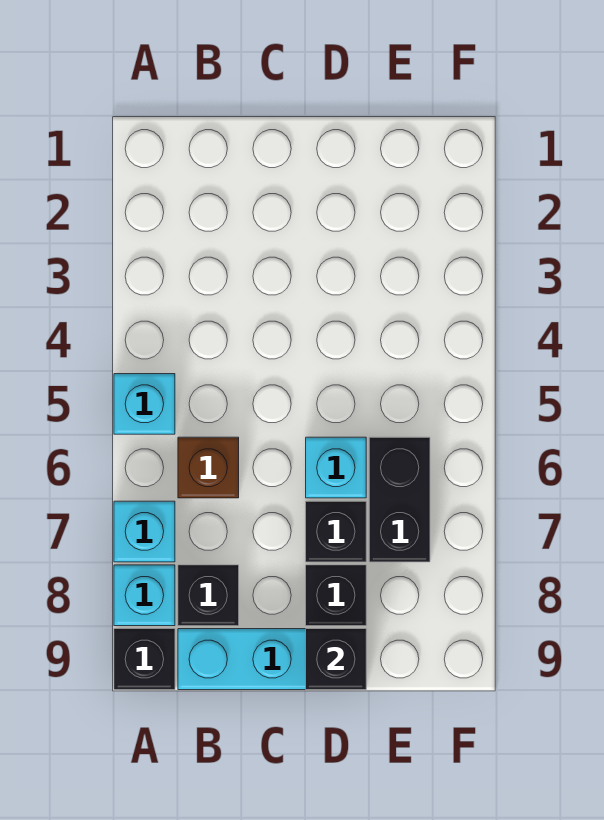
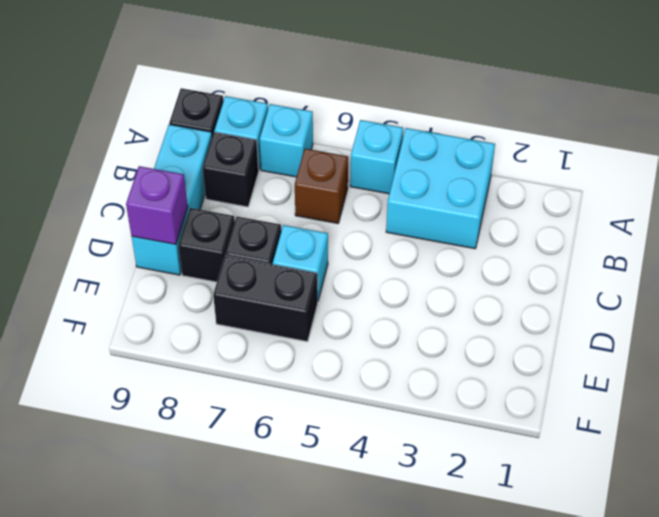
none -> cyan brick A3:B4 level 1
black brick D9 level 2 -> purple brick D9 level 2

